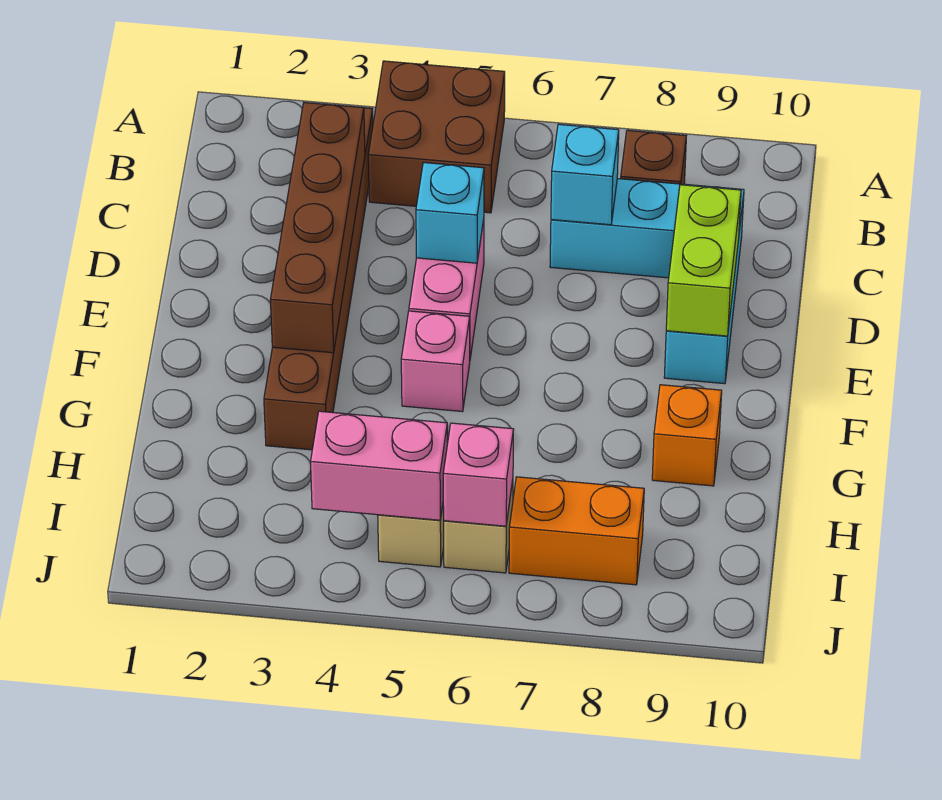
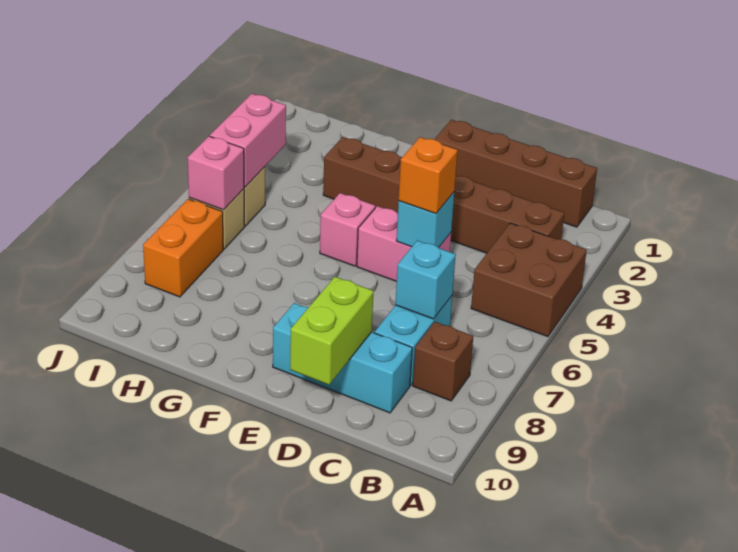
brown brick C3:F3 level 2 -> brown brick B1:E1 level 1
lime brick D9:E9 level 2 -> lime brick D9:D10 level 2
orange brick G9 level 1 -> orange brick D5 level 3

